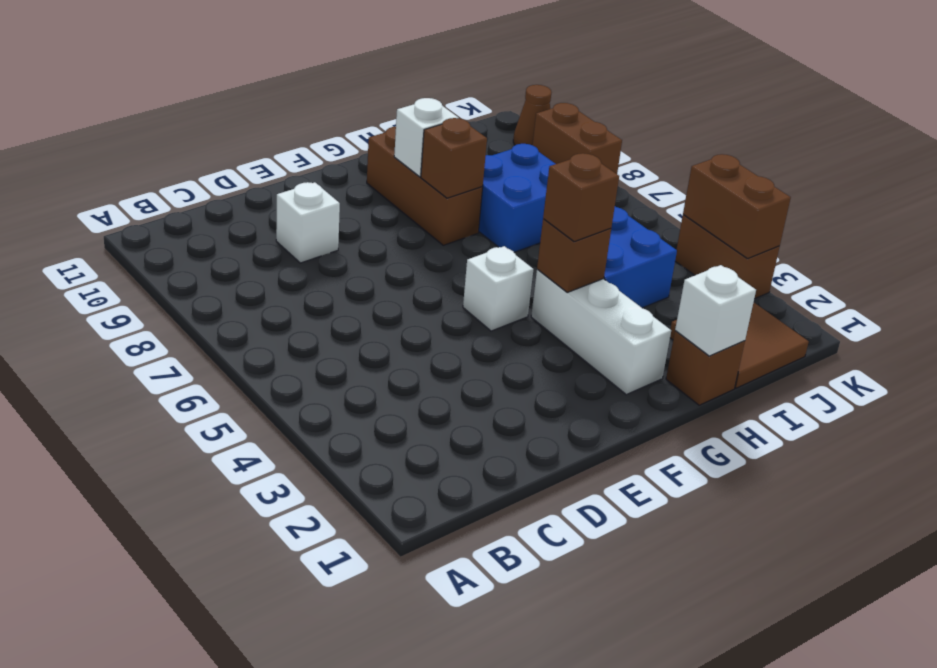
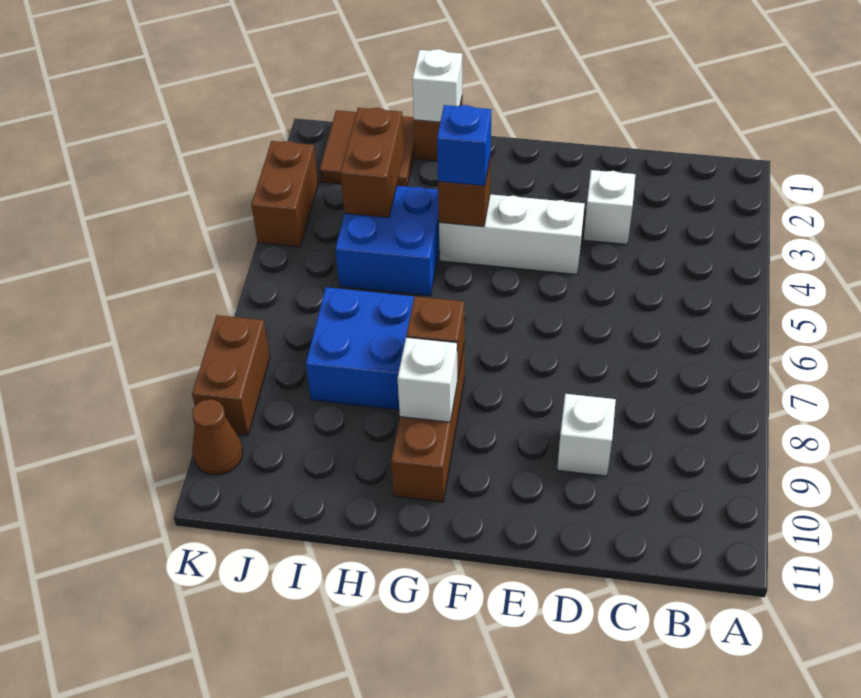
white brick F5 level 1 -> white brick D3 level 1
white brick G2:G4 level 1 -> white brick E4:G4 level 1
brown brick G4 level 3 -> blue brick G4 level 3
brown brick K3:K4 level 2 -> brown brick I3:I4 level 2

